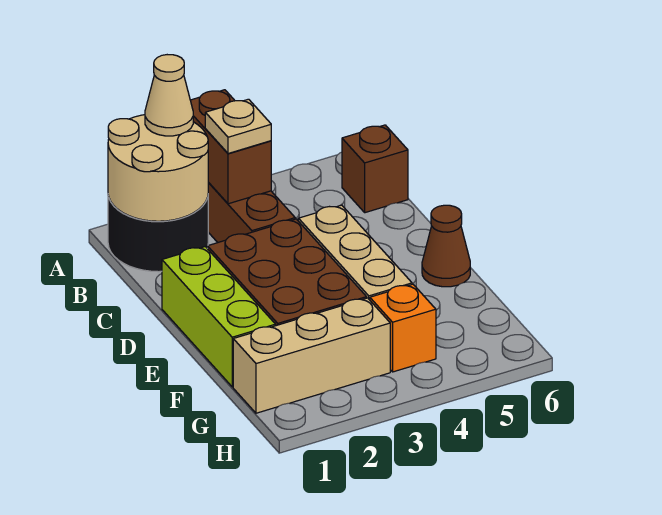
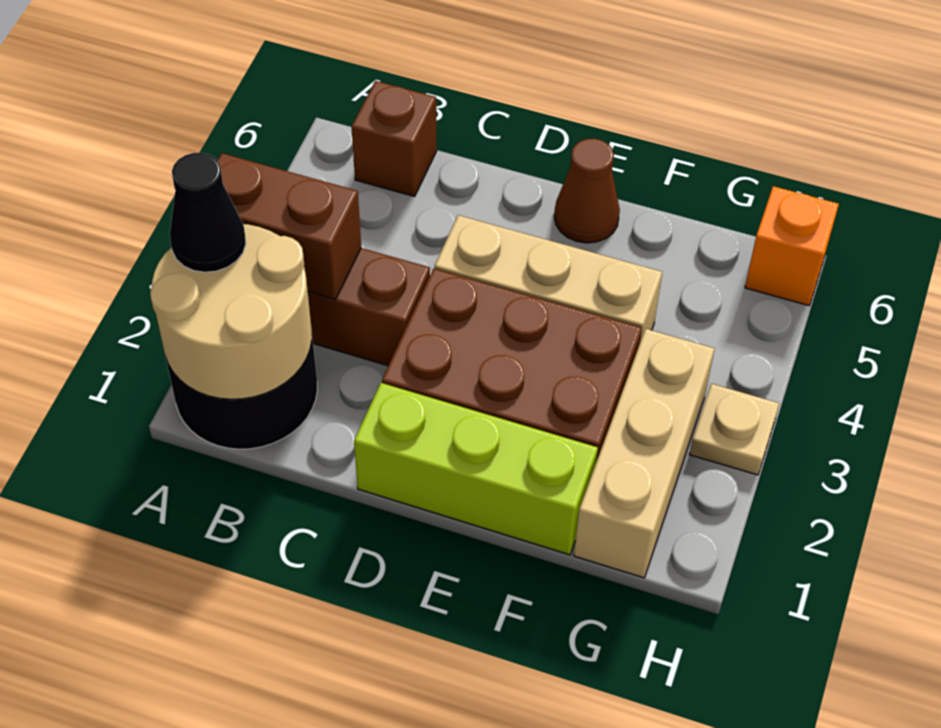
tan cone A2 level 3 -> black cone A2 level 3
tan plate B3 level 3 -> tan plate H3 level 1
orange brick G4 level 1 -> orange brick H6 level 1

